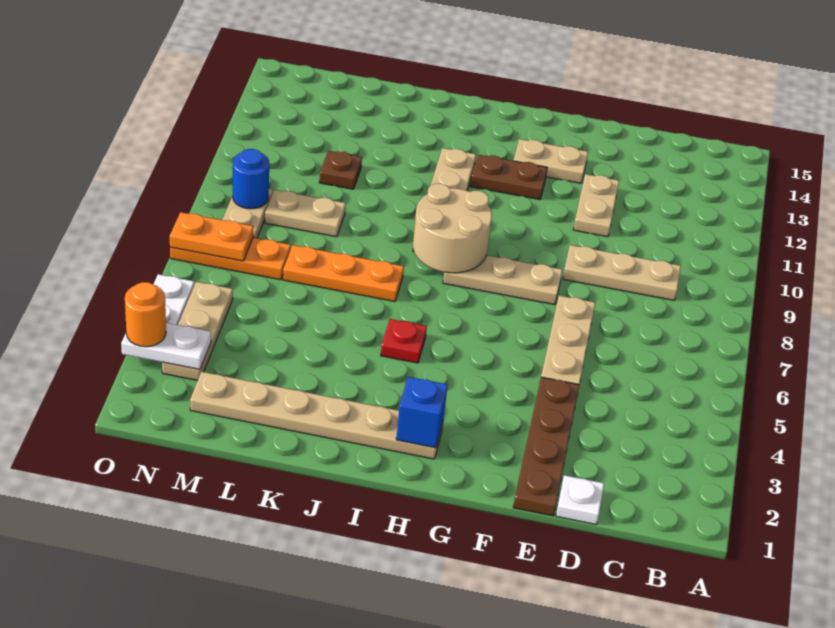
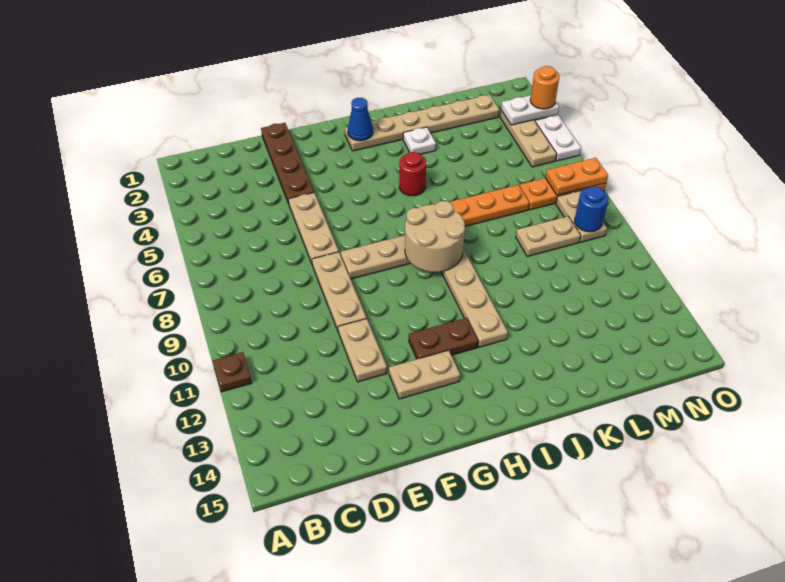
tan plate C9:E9 level 1 -> tan plate E8:E10 level 1
white plate D1 level 1 -> white plate J3 level 1
blue brick H2 level 2 -> blue cone H2 level 2
red plate I5 level 1 -> red round brick I5 level 1
brown plate L11 level 1 -> brown plate A11 level 1

